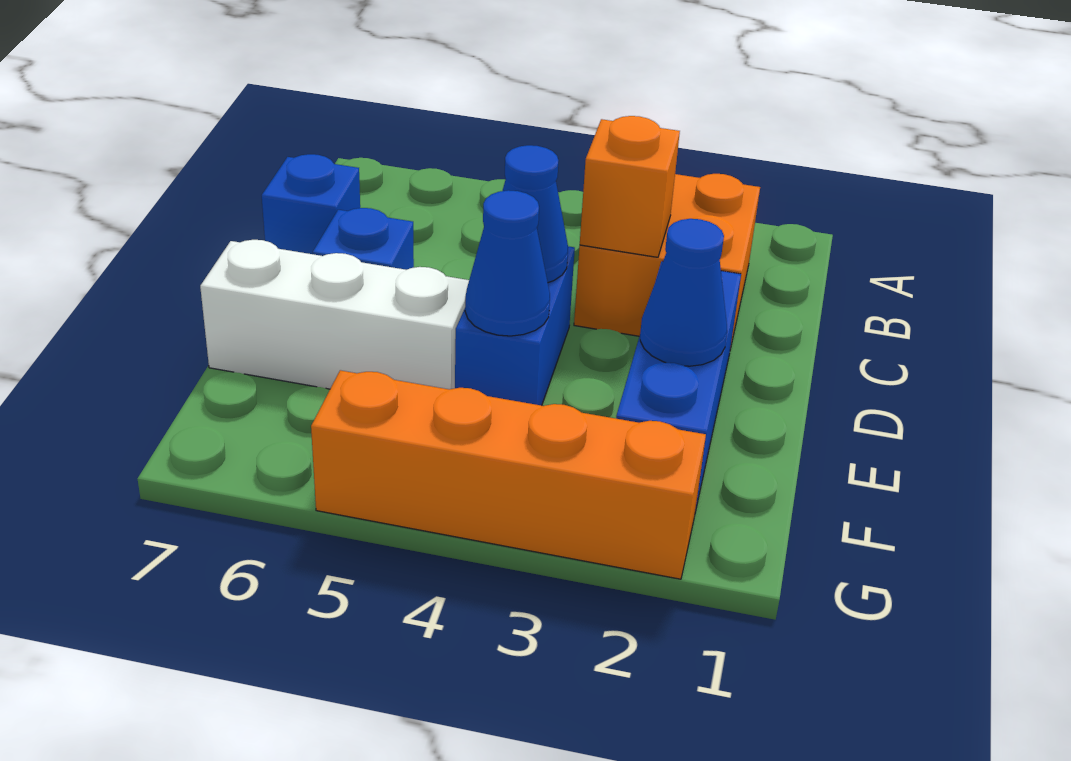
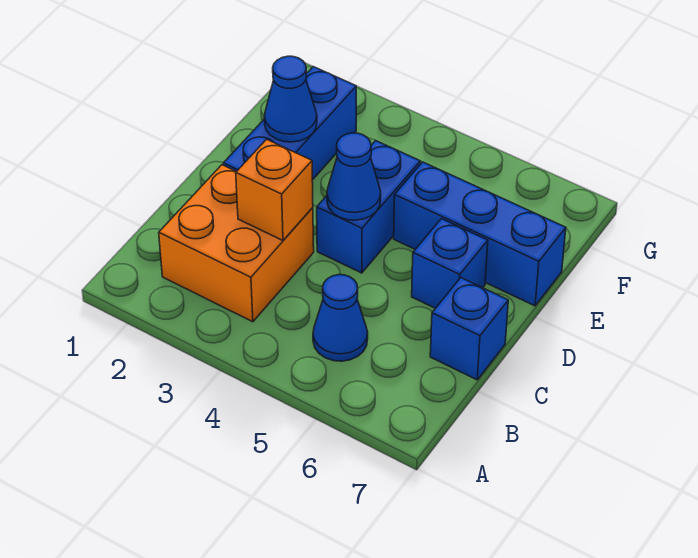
blue cone E4 level 2 -> blue cone B5 level 1
white brick E5:E7 level 1 -> blue brick E5:E7 level 1
orange brick G2:G5 level 1 -> none

